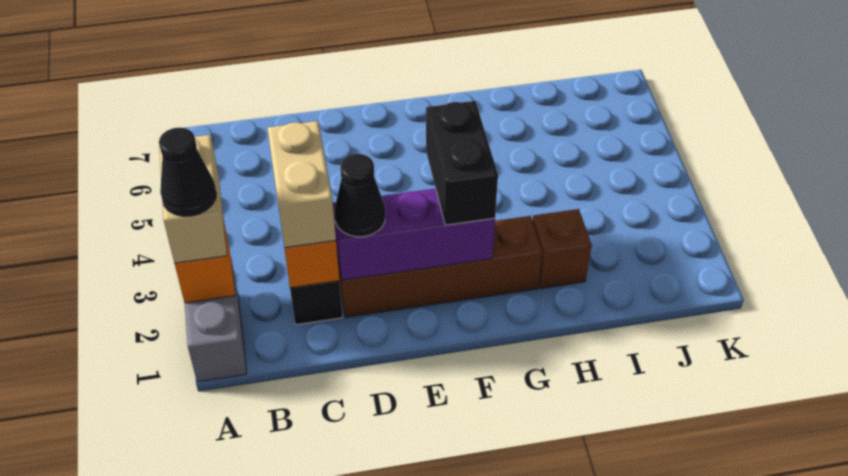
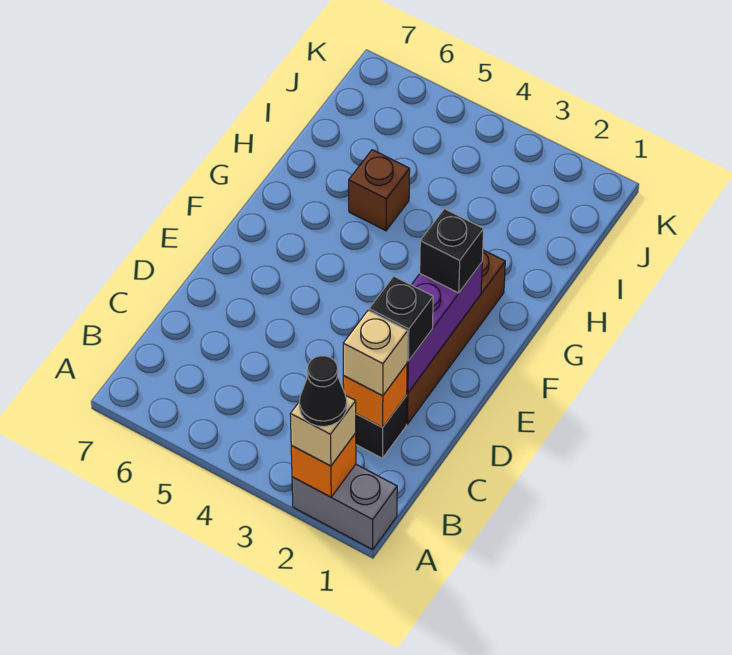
tan brick A2:A3 level 3 -> tan brick A2 level 3
tan brick C2:C3 level 3 -> tan brick C2 level 3
black cone D2 level 3 -> black brick D2 level 3
black brick F2:F3 level 3 -> black brick F2 level 3
brown brick H2 level 1 -> brown brick H5 level 1

